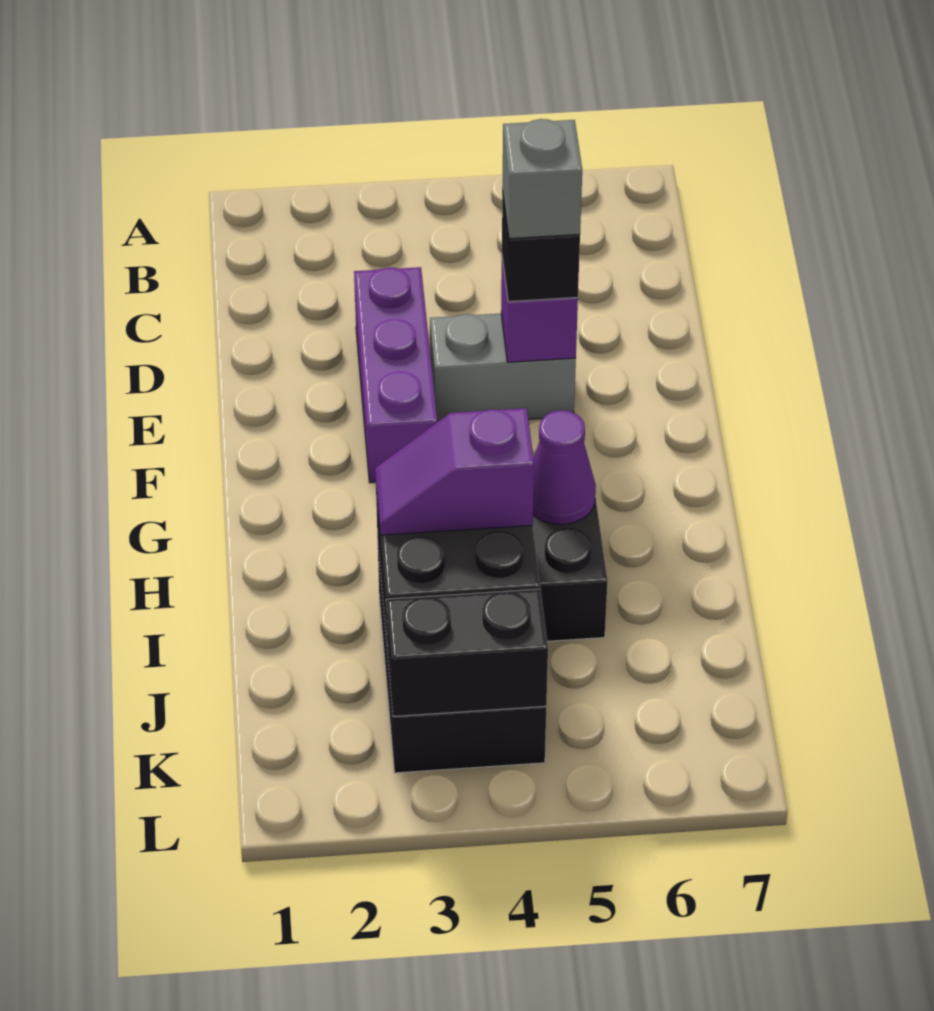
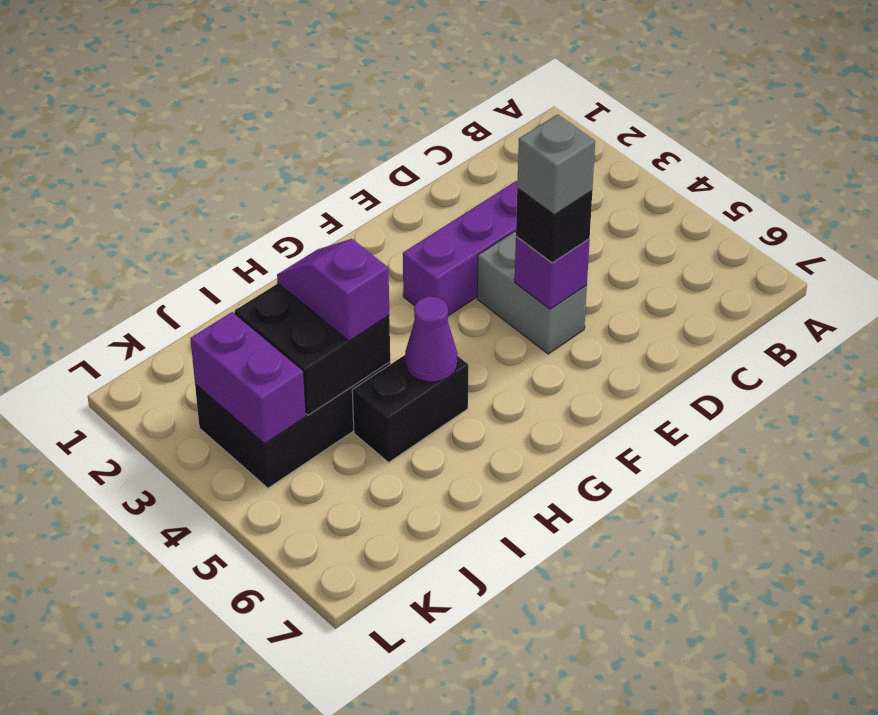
black brick K3:K4 level 2 -> purple brick K3:K4 level 2

